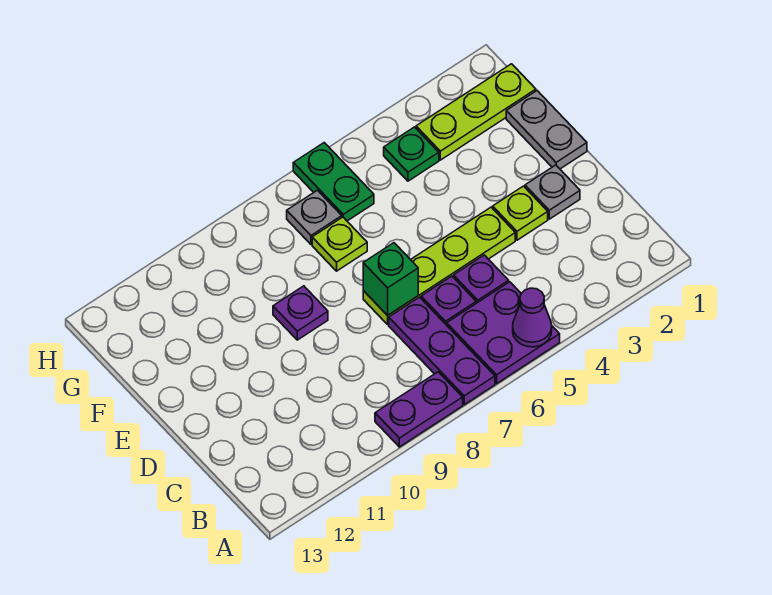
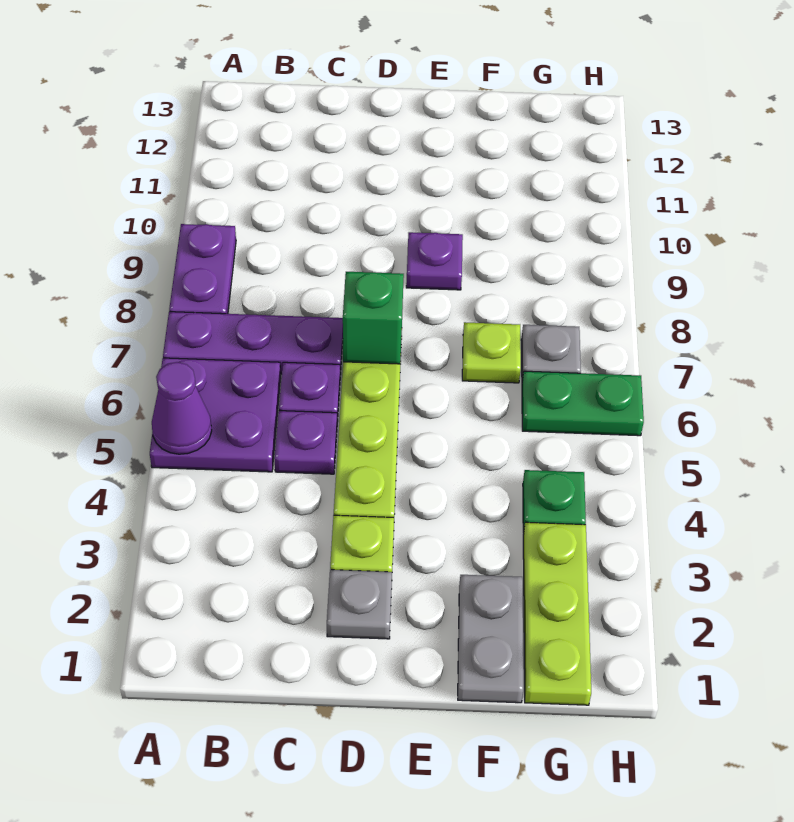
grey plate E1:F1 level 1 -> grey plate F1:F2 level 1

